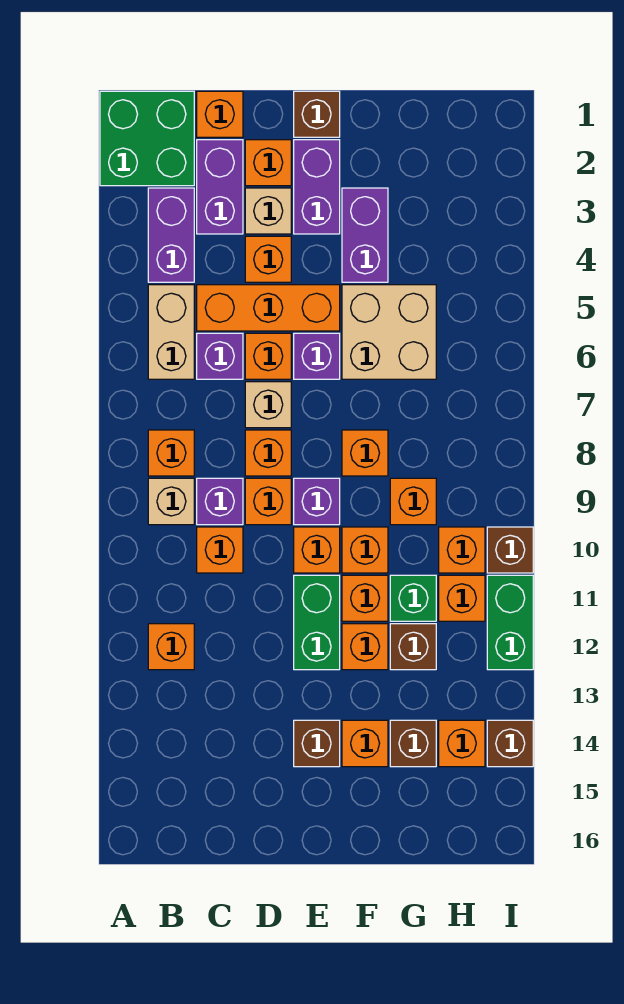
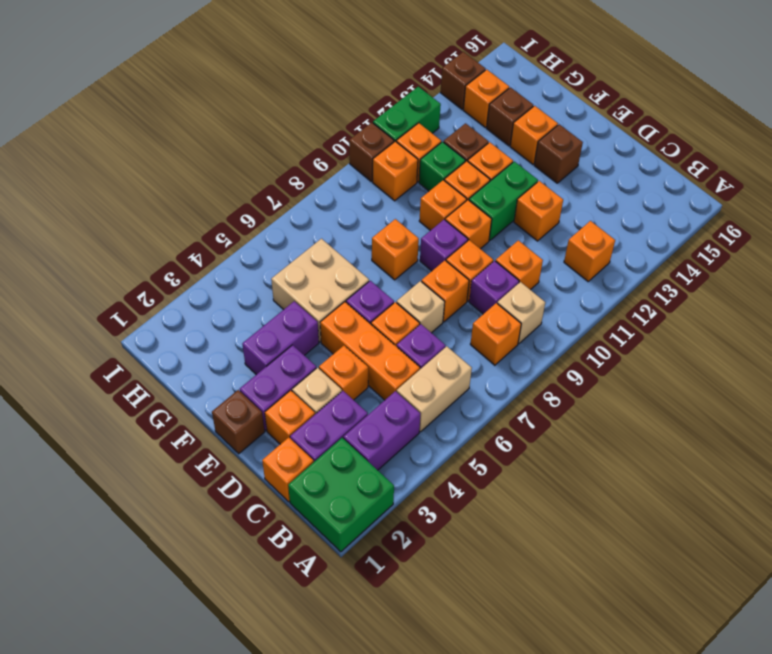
orange brick G9 level 1 -> orange brick D12 level 1

